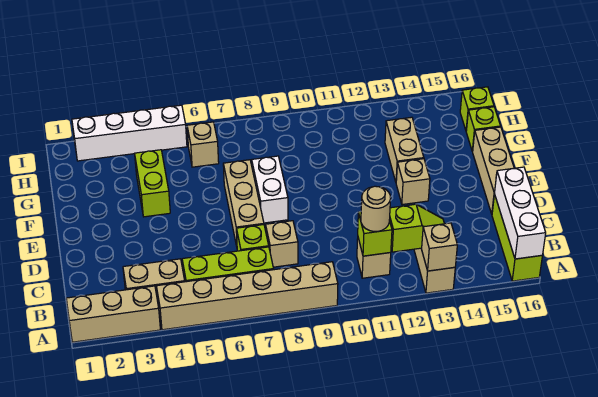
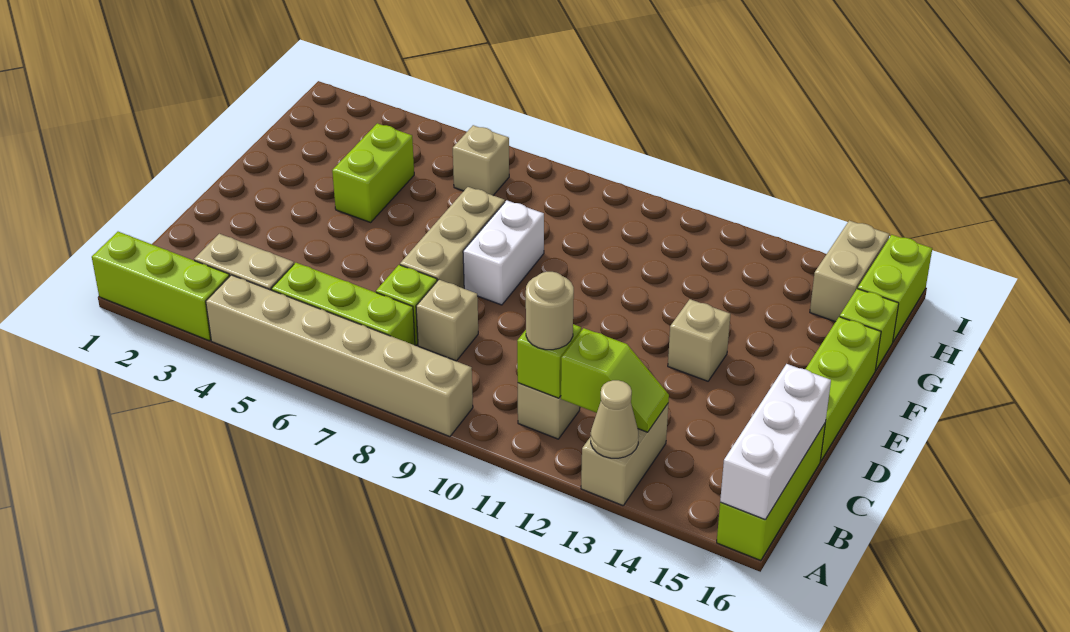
tan brick A1:A3 level 1 -> lime brick A1:A3 level 1
tan brick A13 level 2 -> tan cone A13 level 2
tan brick D16:F16 level 1 -> lime brick D16:F16 level 1
tan brick F13:G13 level 1 -> tan brick H15:I15 level 1
lime brick H16 level 1 -> lime brick H16:I16 level 1
white brick I2:I5 level 1 -> none

